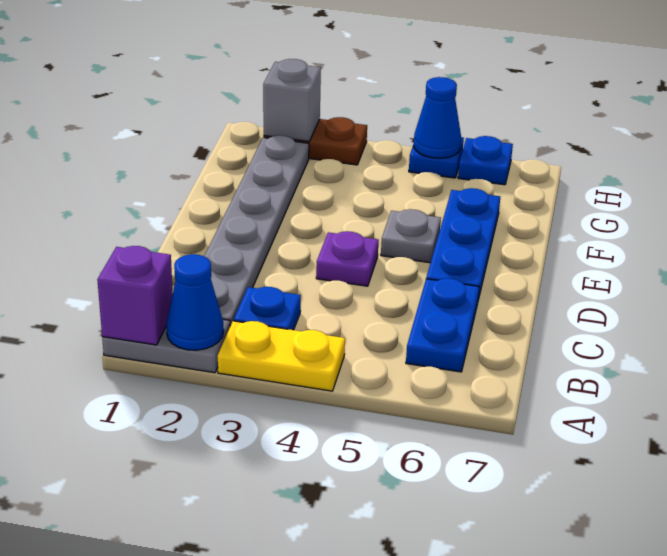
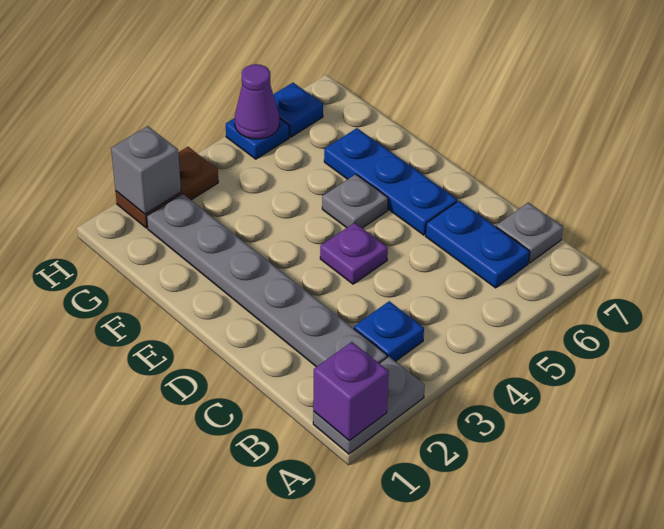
blue cone A2 level 2 -> none
yellow plate A3:A4 level 1 -> none
none -> grey plate B7 level 1
blue cone H5 level 2 -> purple cone H5 level 2

